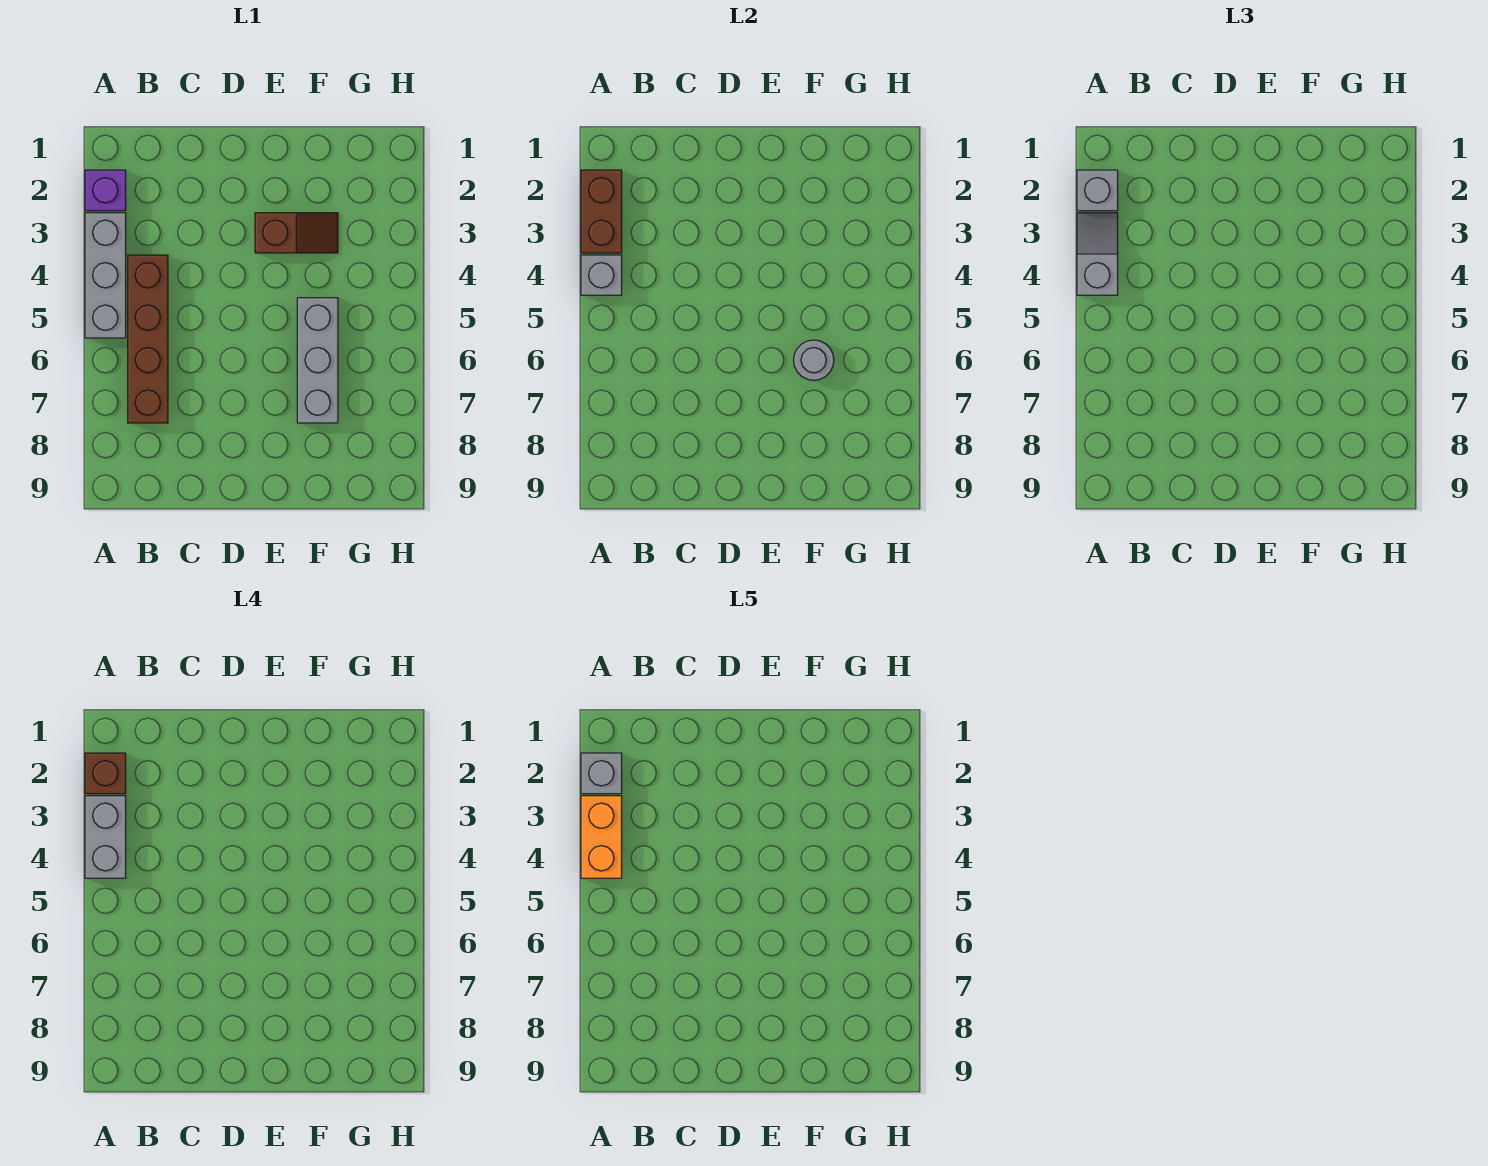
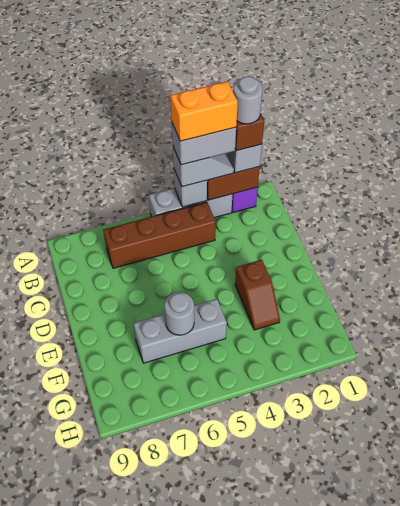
grey brick A2 level 5 -> grey round brick A2 level 5

